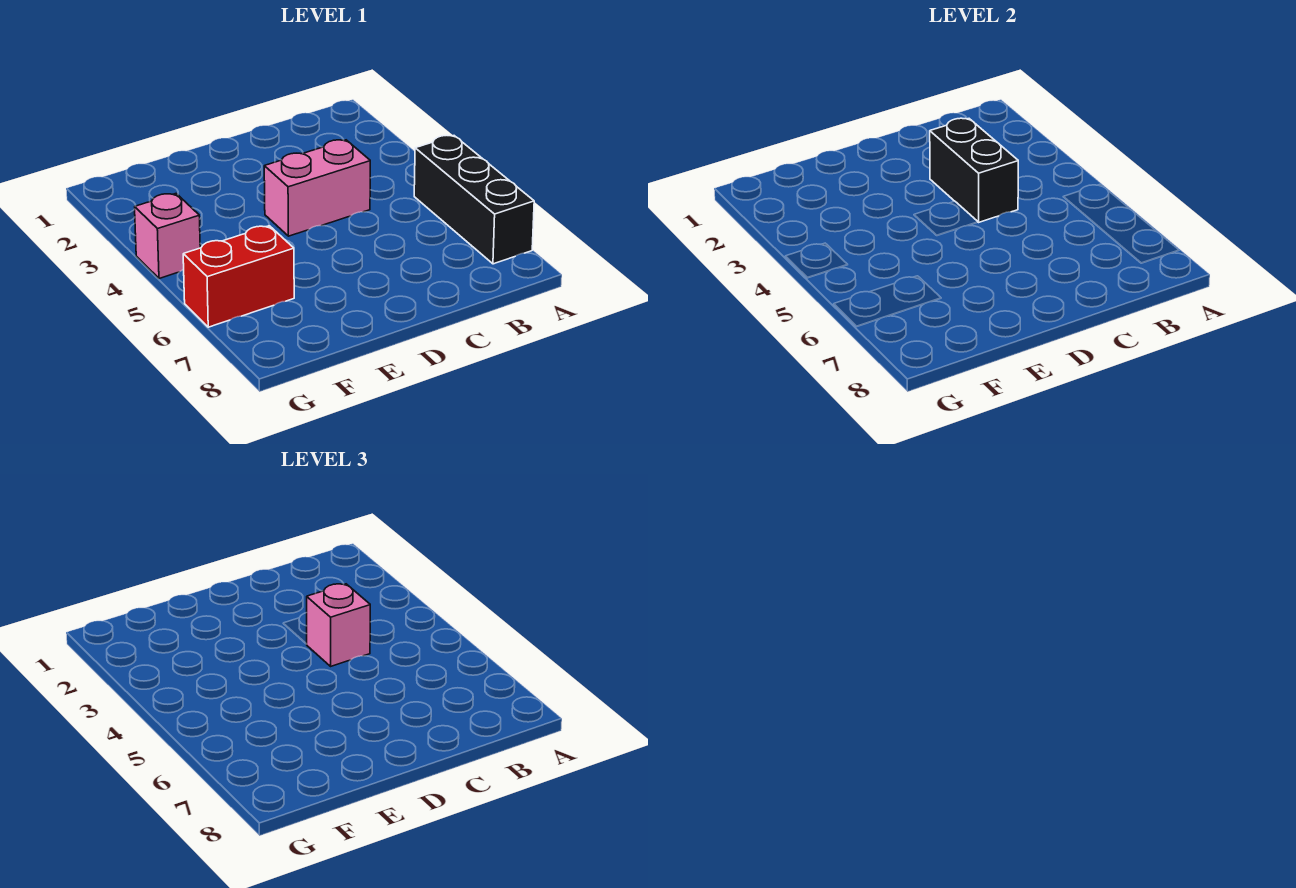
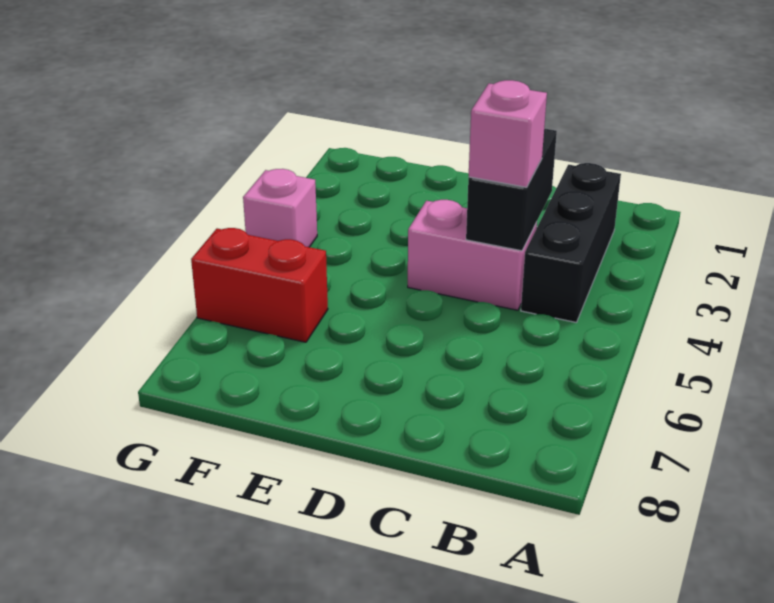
black brick A5:A7 level 1 -> black brick B2:B4 level 1

